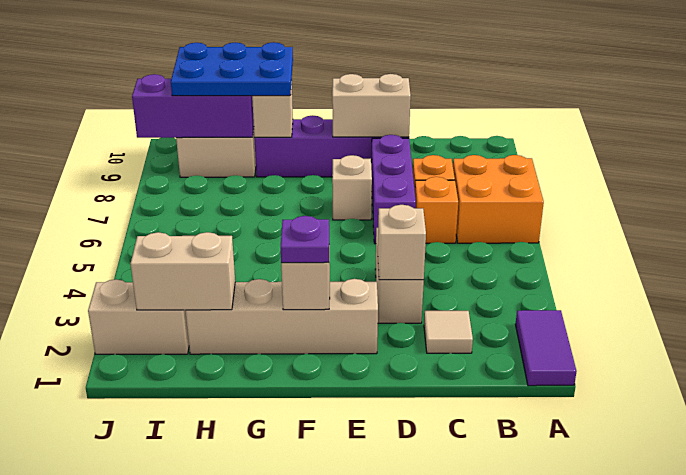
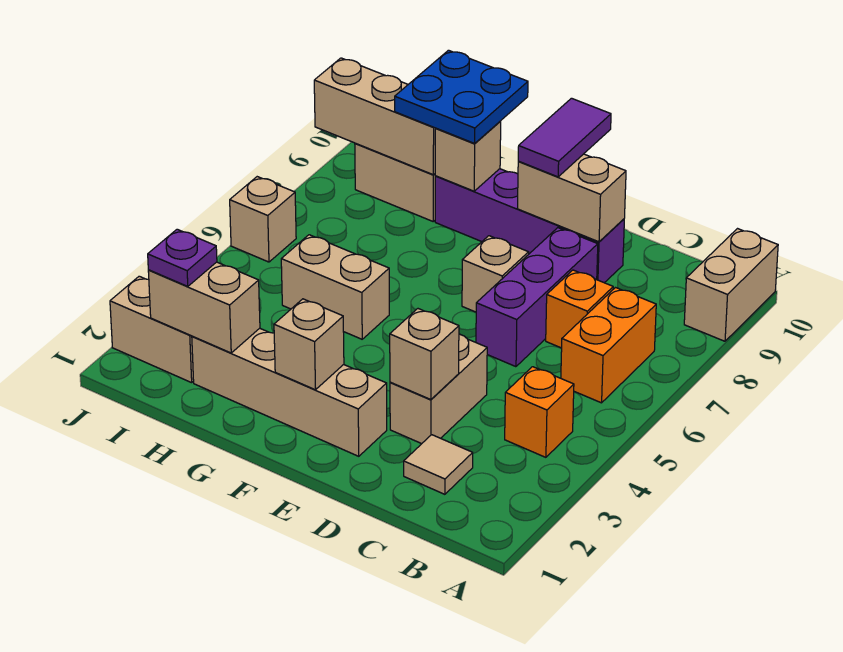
purple tile A1:A2 level 1 -> purple tile E9:E10 level 3
orange brick A6:B7 level 1 -> orange brick B6:B7 level 1
none -> tan brick A9:A10 level 1
orange brick C6 level 1 -> orange brick B4 level 1
purple plate F2 level 3 -> purple plate I2 level 3
none -> tan brick G5:H5 level 1
blue plate G9:I10 level 3 -> blue plate G9:H10 level 3
purple brick H9:J9 level 2 -> tan brick H9:J9 level 2
none -> tan brick J6 level 1

